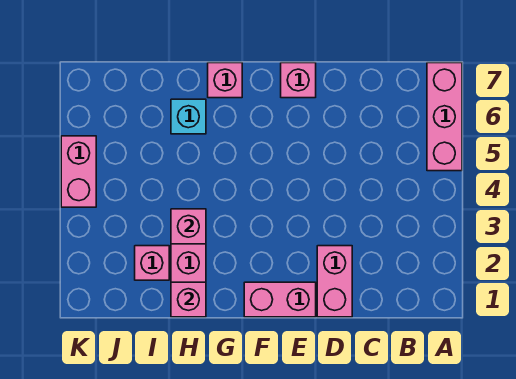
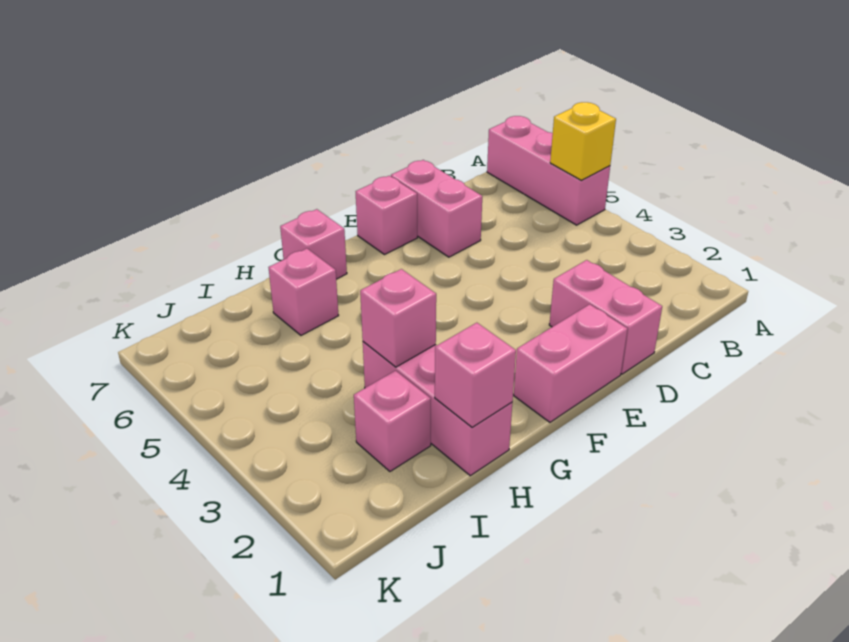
none -> yellow brick A5 level 2
cyan brick H6 level 1 -> pink brick H6 level 1
pink brick K4:K5 level 1 -> pink brick D6:D7 level 1

